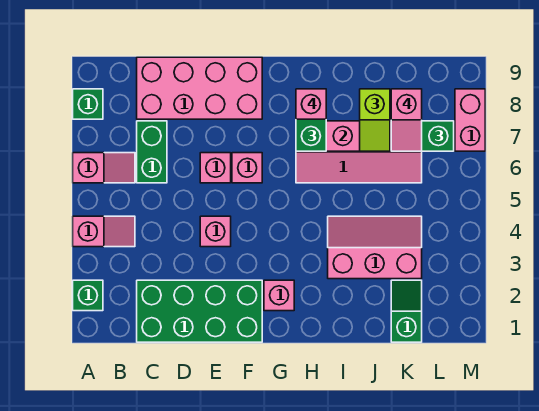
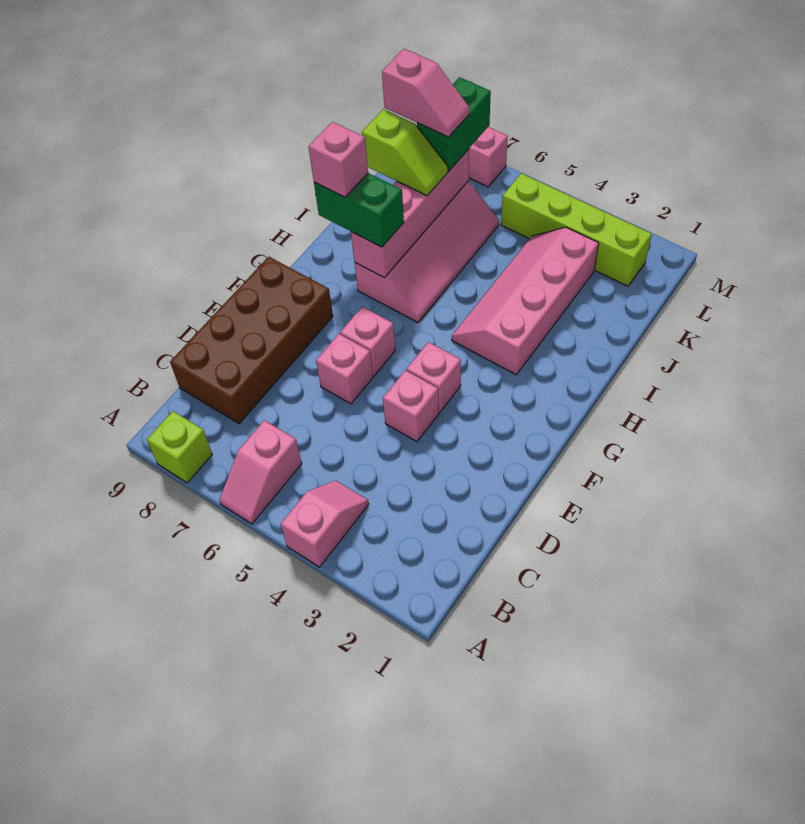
green brick A2 level 1 -> none
pink slope A6:B6 level 1 top A -> pink slope A6:B6 level 1 top B
green brick A8 level 1 -> lime brick A8 level 1
green brick C1:F2 level 1 -> none
green brick C6:C7 level 1 -> none
pink brick C8:F9 level 1 -> brown brick C8:F9 level 1
pink brick G2 level 1 -> pink brick F4 level 1
pink slope I3:K4 level 1 top 3 -> pink slope H3:K4 level 1 top 3
green slope K1:K2 level 1 top 1 -> none
none -> lime brick L2:L5 level 1

